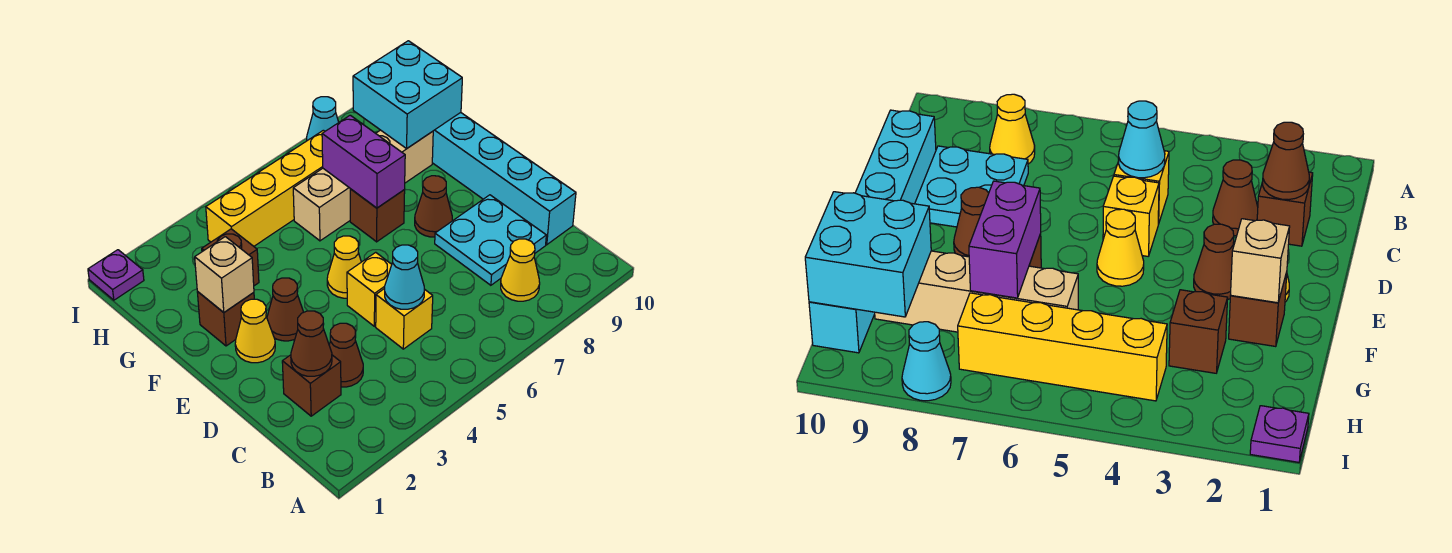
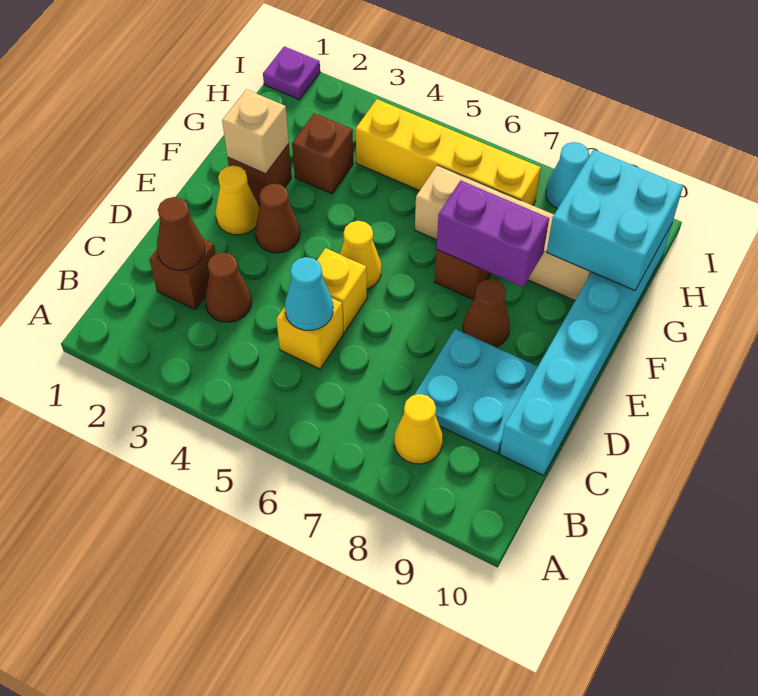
purple brick F7:G7 level 2 -> purple brick F7:F8 level 2

